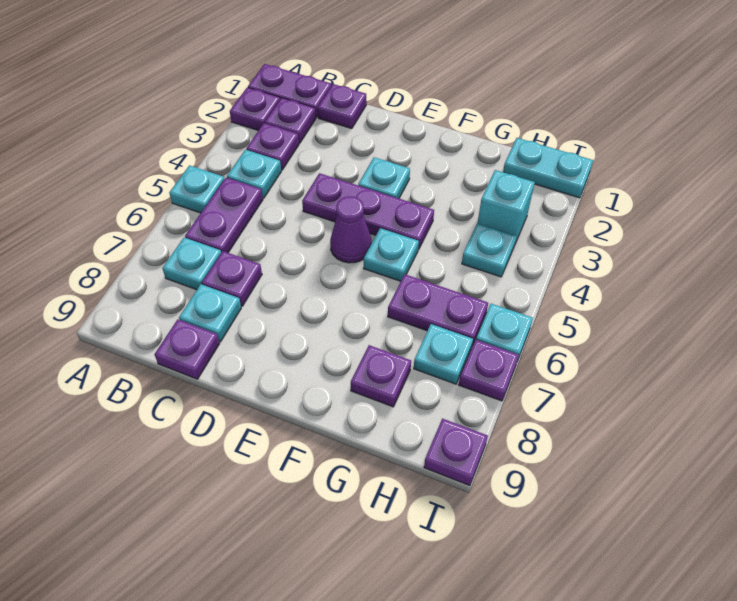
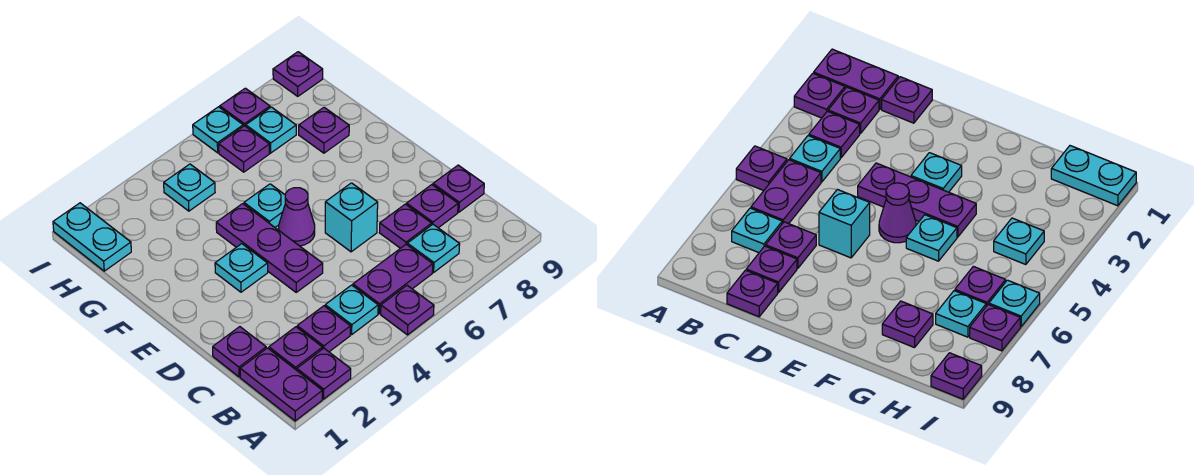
cyan plate A5 level 1 -> purple plate A5 level 1
cyan plate C8 level 1 -> purple plate C8 level 1
purple plate G6:H6 level 1 -> purple plate H6 level 1
cyan brick H3 level 1 -> cyan brick D6 level 1

